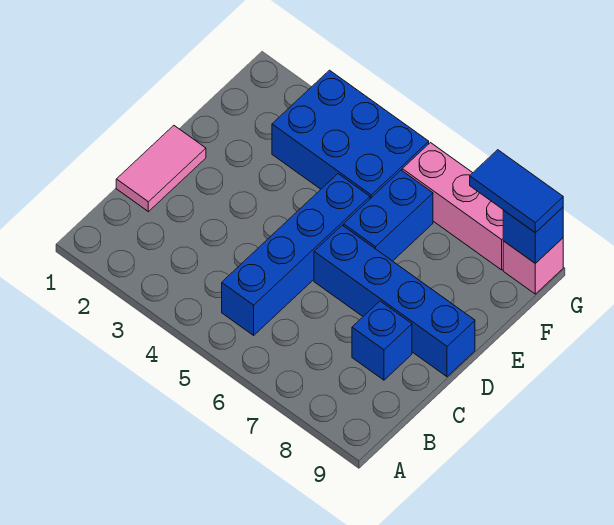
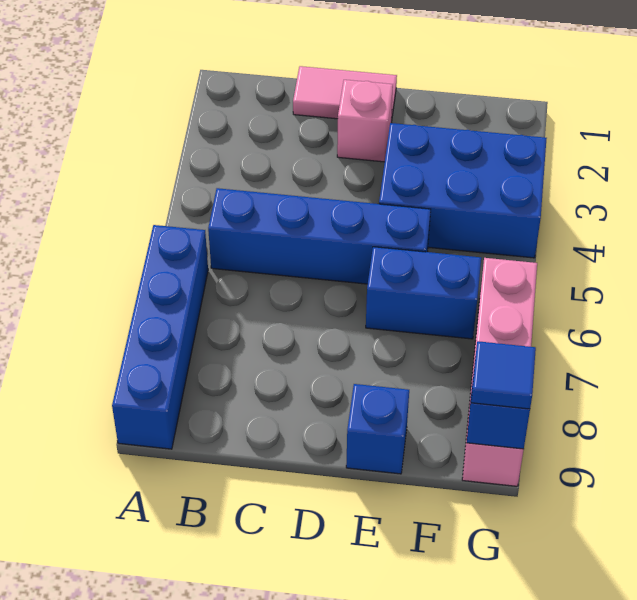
blue brick C8 level 1 -> blue brick E9 level 1
none -> pink brick D2 level 1
blue brick D6:D9 level 1 -> blue brick A6:A9 level 1
blue brick F3:G5 level 1 -> blue brick E3:G4 level 1
blue tile G8:G9 level 3 -> blue tile G9 level 3

